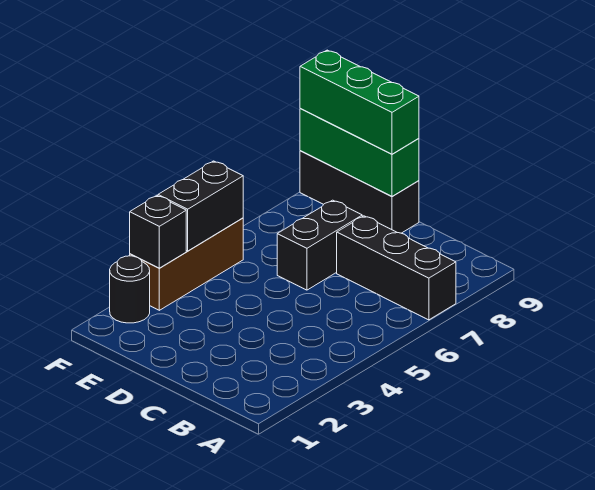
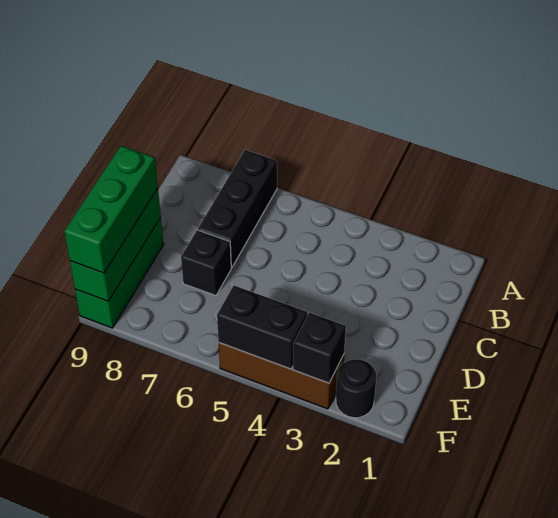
black brick D6:D7 level 1 -> black brick D7 level 1
black brick D9:F9 level 1 -> green brick D9:F9 level 1

